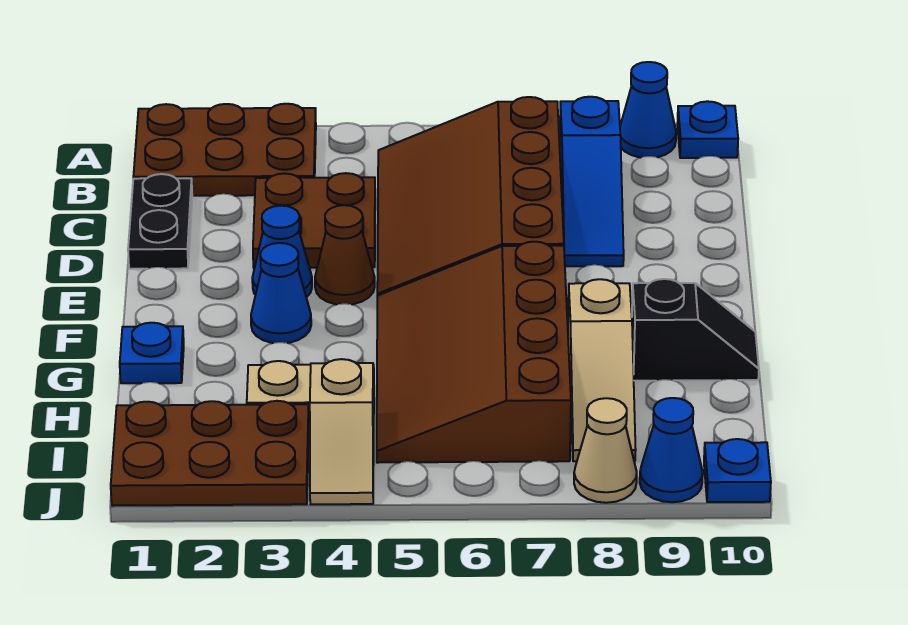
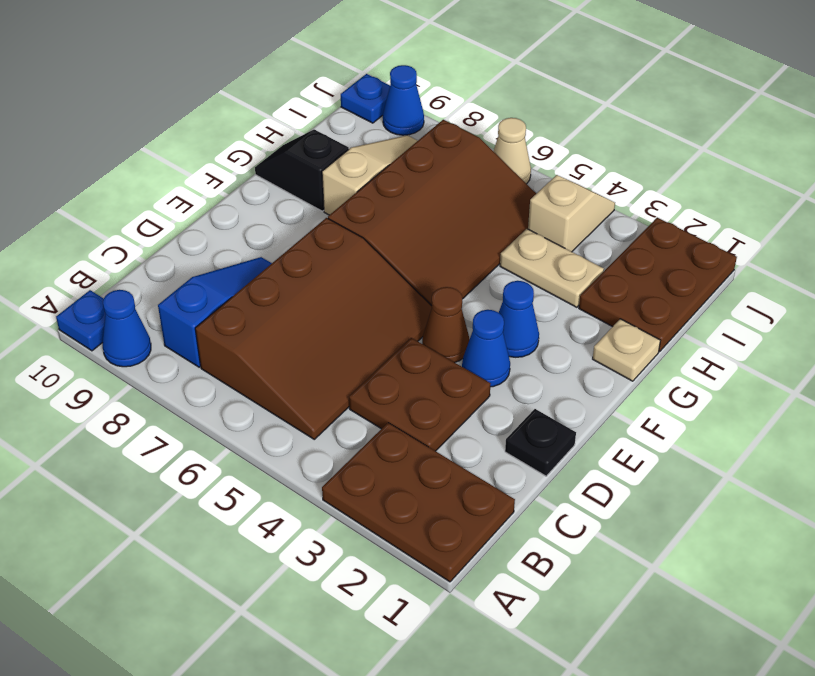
black plate C1:D1 level 1 -> black plate D1 level 1
blue plate G1 level 1 -> tan plate G1 level 1
brown plate I1:J3 level 1 -> brown plate H1:J2 level 1
tan cone J8 level 1 -> tan cone J6 level 1

